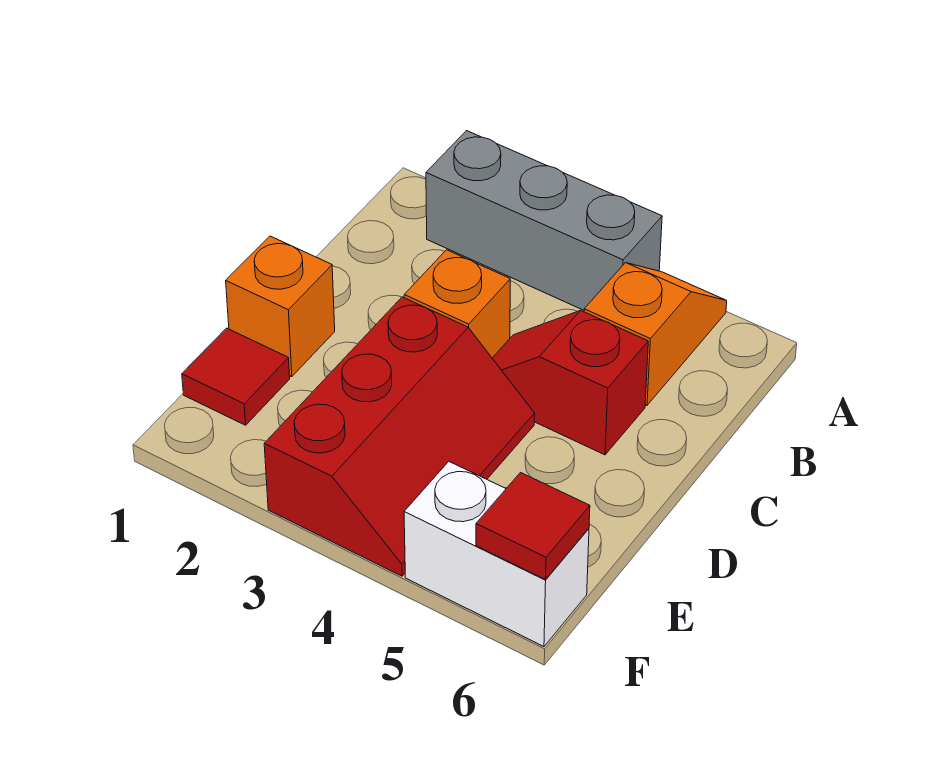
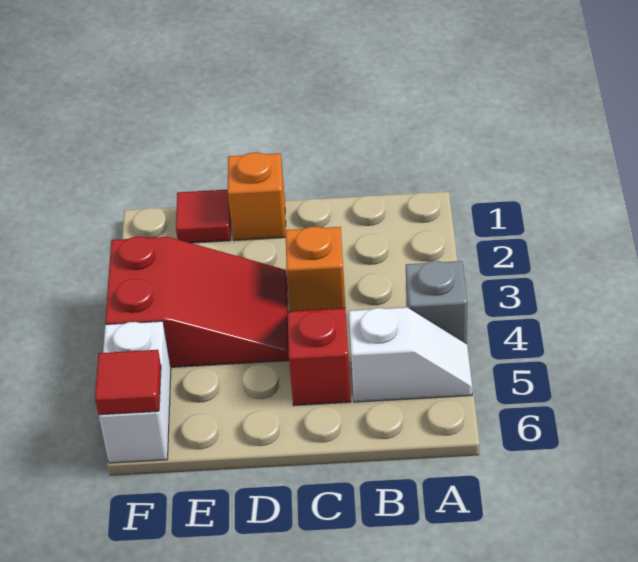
grey brick A2:A4 level 1 -> grey brick A4 level 1
orange slope A5:B5 level 1 top B -> white slope A5:B5 level 1 top B
red slope D3:F4 level 1 top 3 -> red slope D3:F4 level 1 top F

